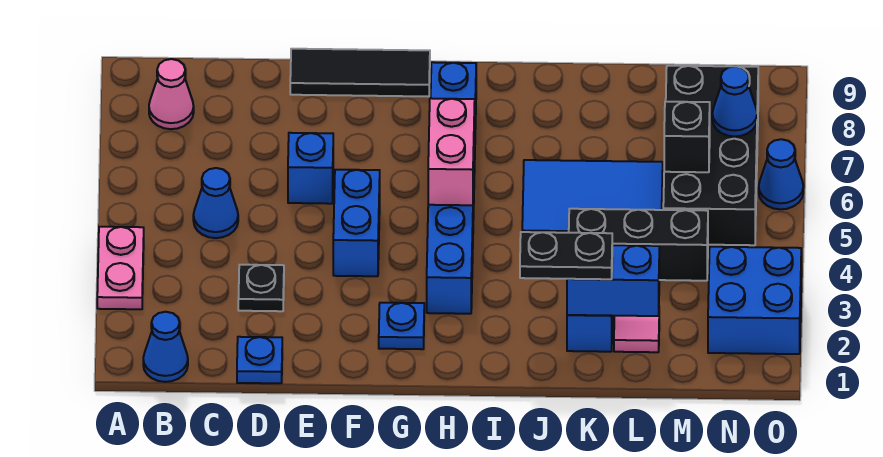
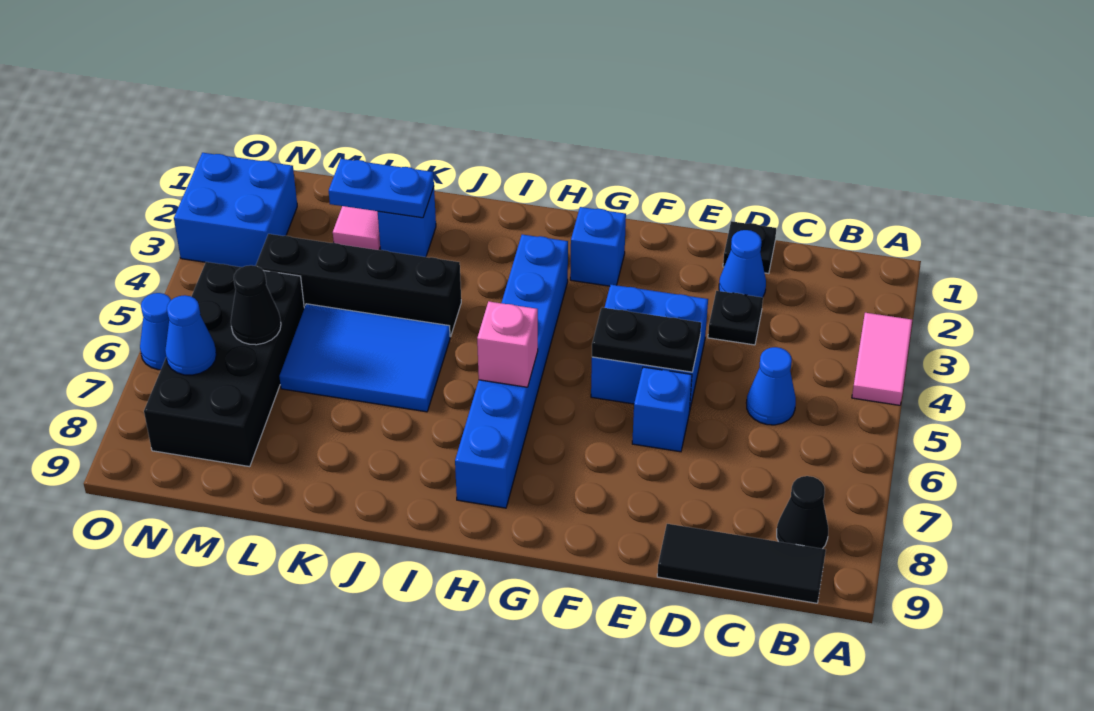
pink plate A3:A4 level 1 -> pink tile A3:A4 level 1
blue cone B1 level 1 -> blue cone D2 level 1
pink cone B8 level 1 -> black cone B8 level 1
blue plate D1 level 1 -> black plate D1 level 1
black tile E9:G9 level 1 -> black tile B9:D9 level 1
blue brick F4:F5 level 1 -> blue brick E4:F5 level 1
blue plate G2 level 1 -> blue brick G2 level 1
pink brick H5:H6 level 2 -> pink brick H6 level 2
black plate J2:K2 level 3 -> black plate E5:F5 level 2
blue brick K2:L2 level 2 -> blue plate K2:L2 level 2
black brick K4:M4 level 1 -> black brick J4:M4 level 1
black brick M6 level 2 -> black cone M6 level 2

